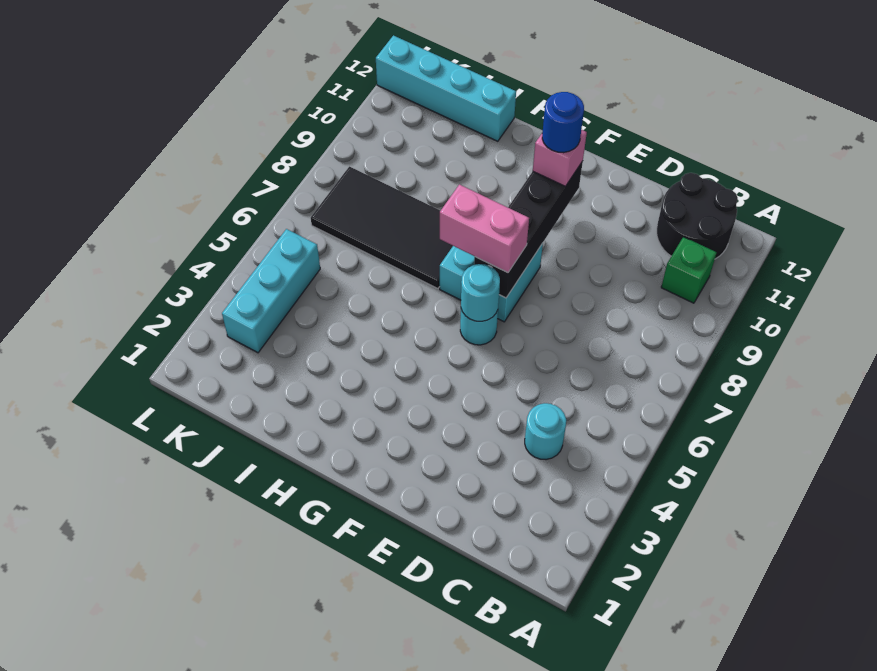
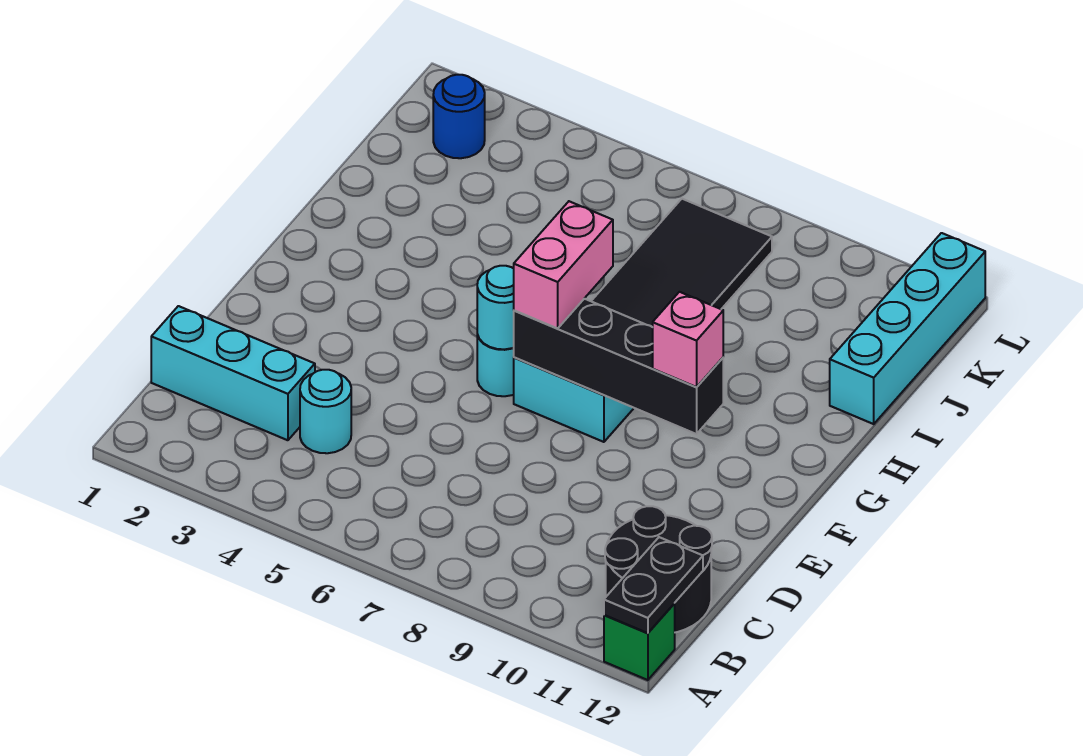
none -> black plate A12:B12 level 2
green brick B10 level 1 -> green brick A12 level 1
blue round brick F10 level 4 -> blue round brick K2 level 1
cyan brick K3:K5 level 1 -> cyan brick C1:C3 level 1

